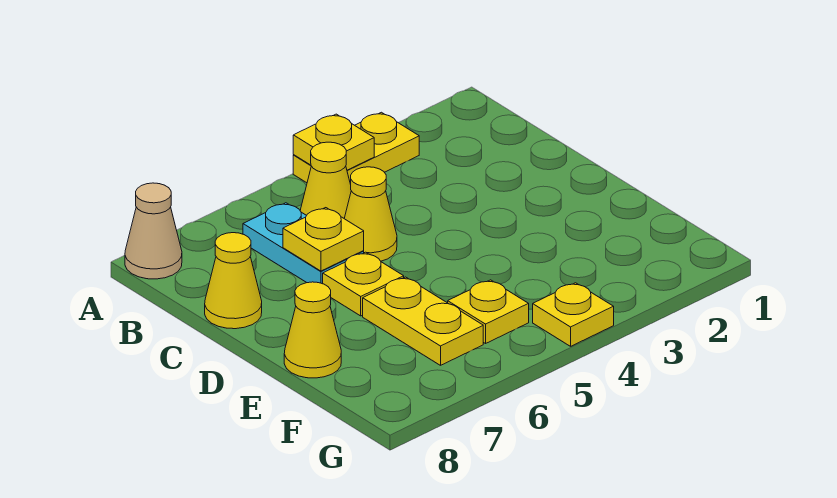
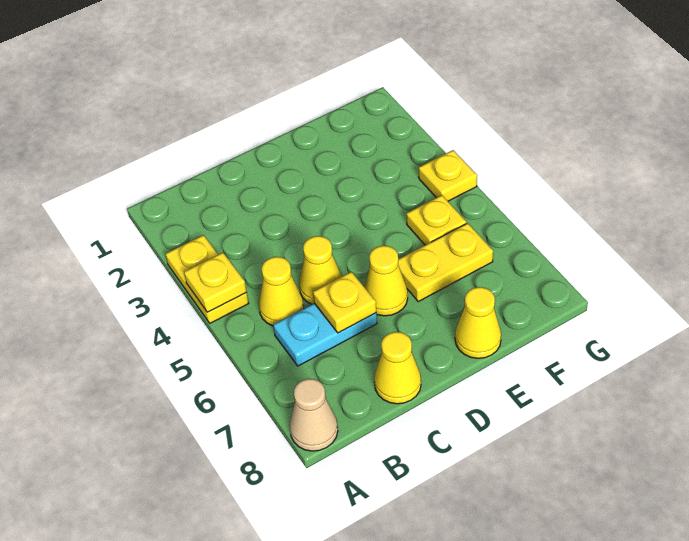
yellow plate D6 level 1 -> yellow cone D6 level 1

